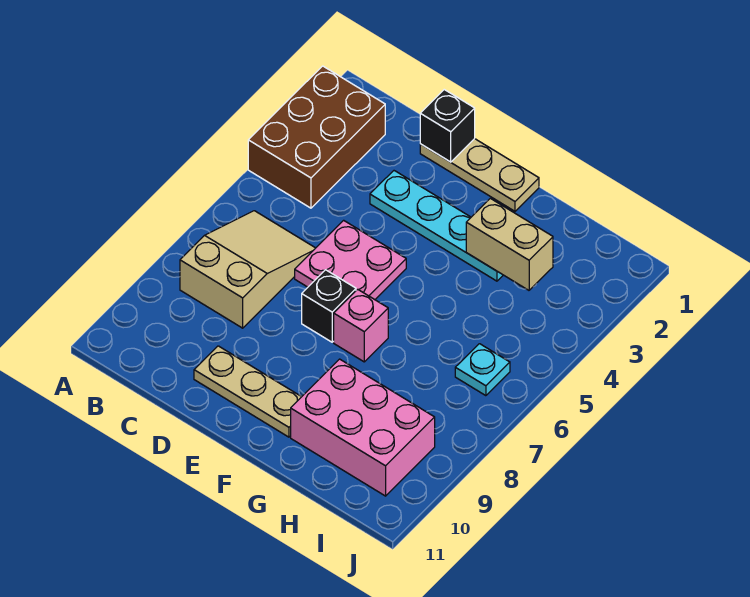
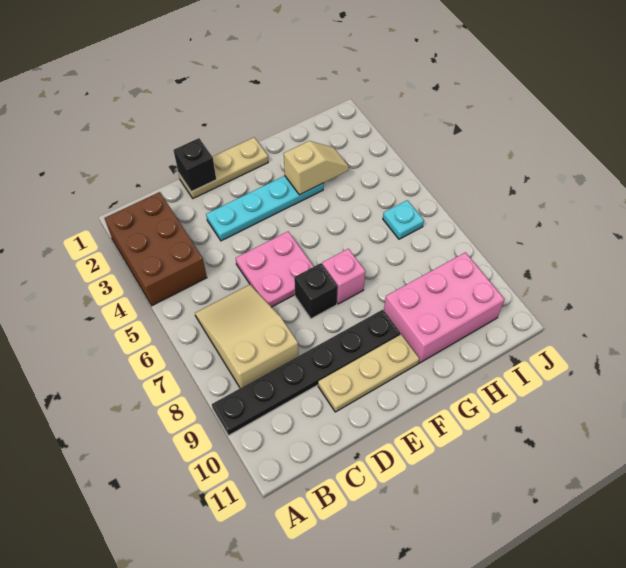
none -> black plate A9:F9 level 1
tan brick G3:H3 level 2 -> tan slope G3:H3 level 2 top G

